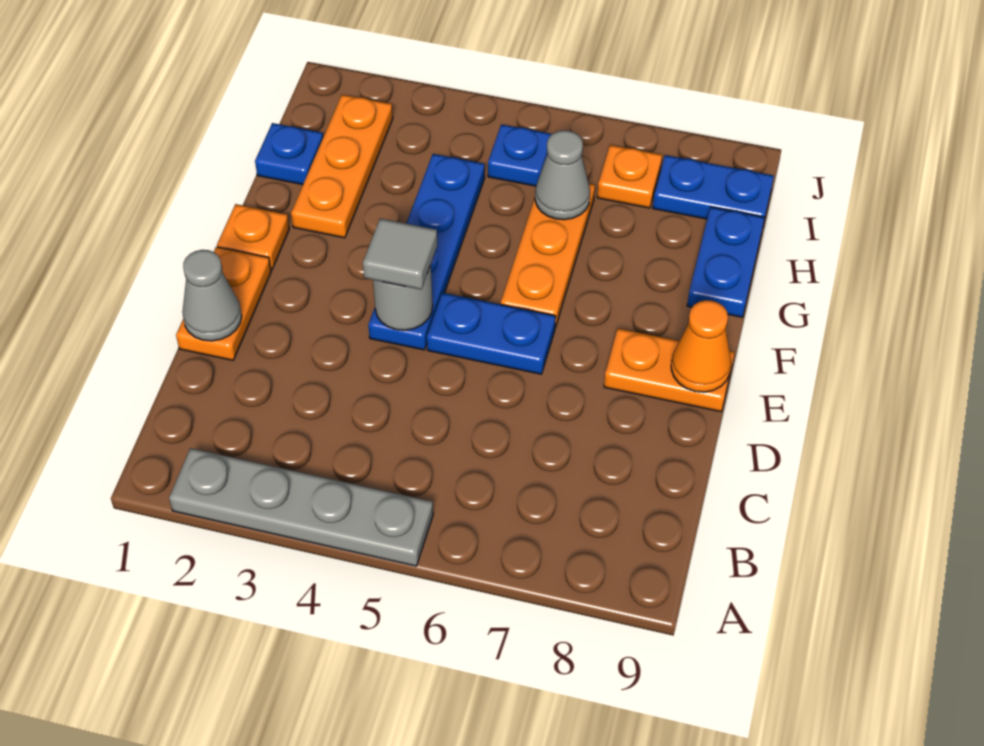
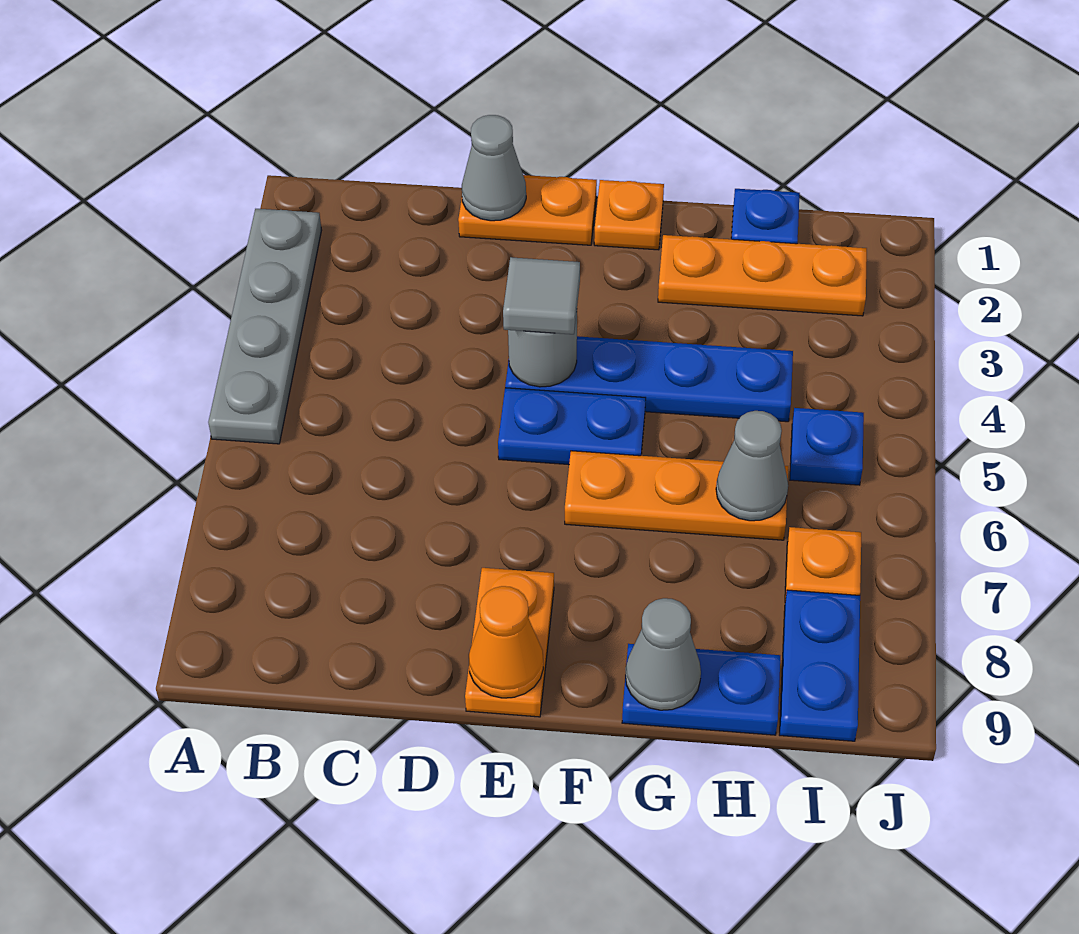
blue plate E5:E6 level 1 -> blue plate E5:F5 level 1
none -> grey cone G9 level 2

